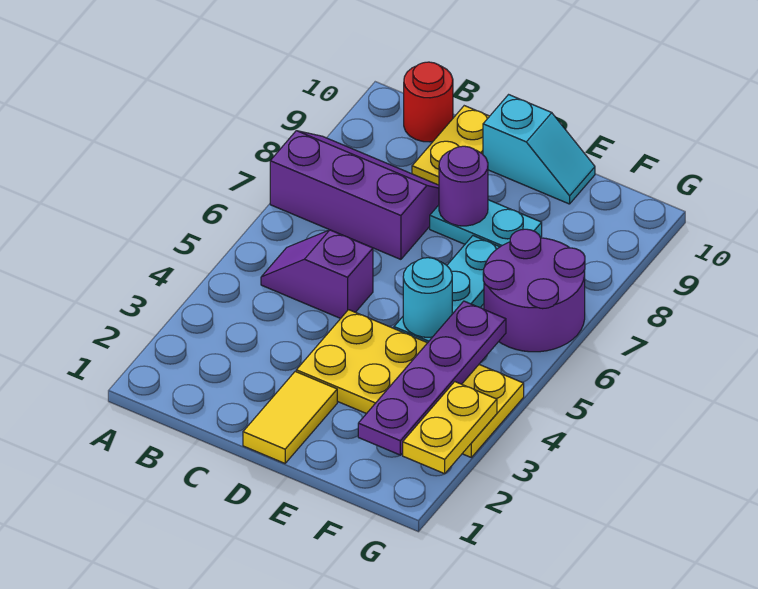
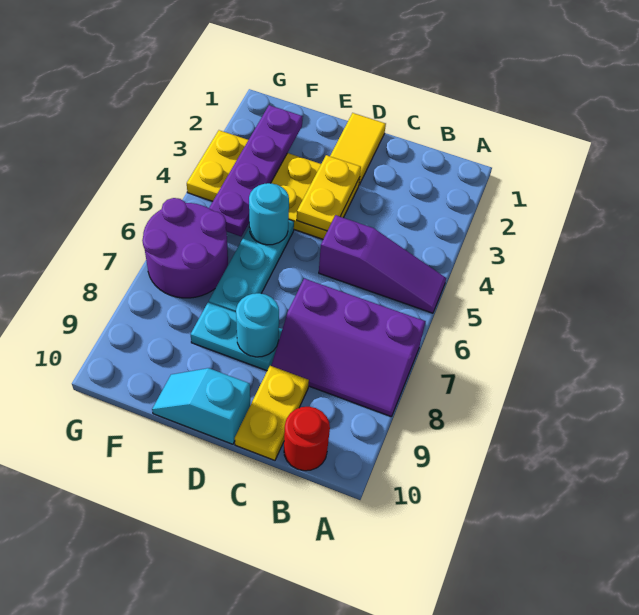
purple slope B5:C5 level 1 top C -> purple slope A5:C5 level 1 top C
purple round brick D8 level 2 -> cyan round brick D8 level 2
yellow plate G2:G3 level 2 -> yellow plate D3:D4 level 2

